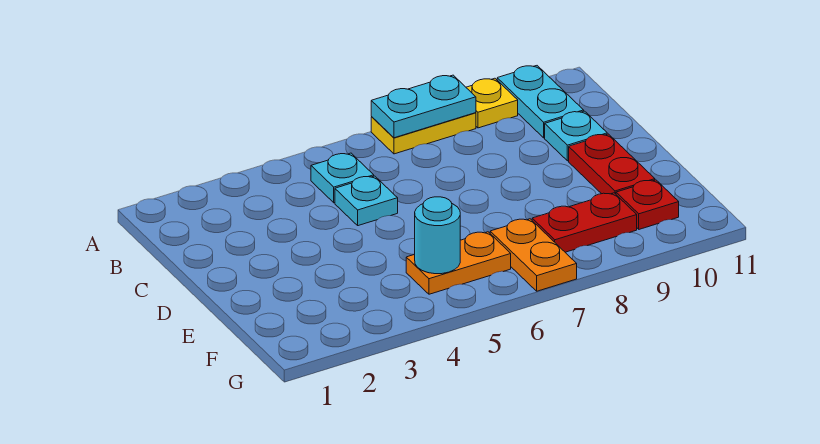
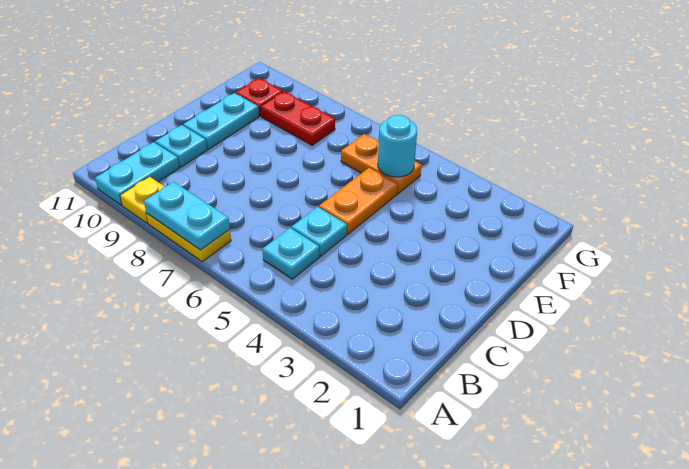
red plate D10:E10 level 1 -> cyan plate D10:E10 level 1
orange plate F7:G7 level 1 -> orange plate D5:E5 level 1

